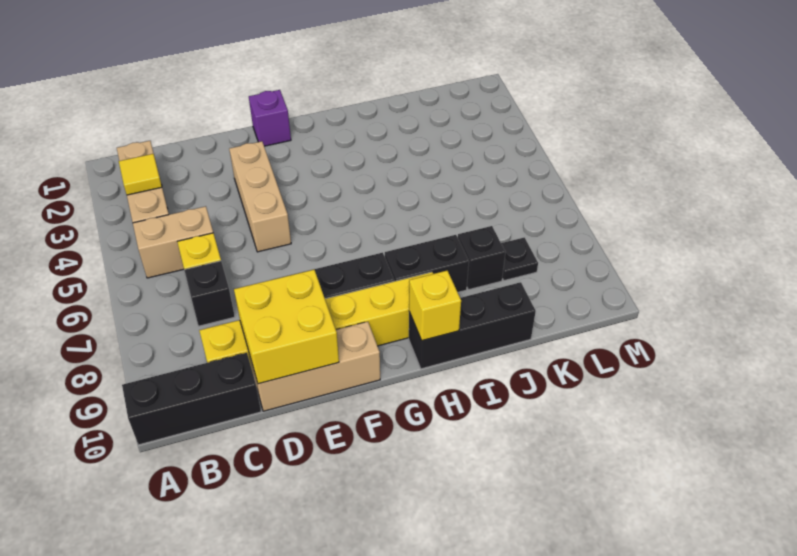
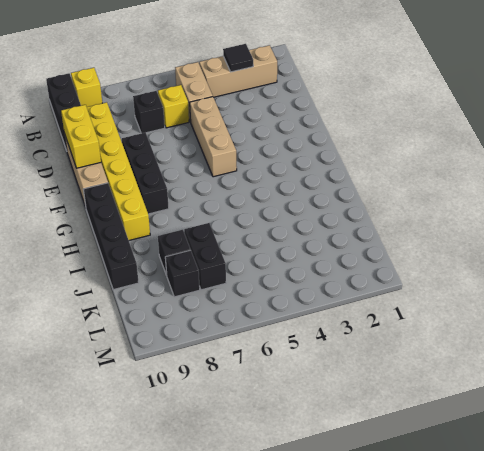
yellow tile B3 level 2 -> black tile B3 level 2
yellow brick D9:E10 level 2 -> yellow brick D10:E10 level 2
tan brick E3:E5 level 1 -> tan brick D5:F5 level 1
purple brick F1 level 1 -> none
black brick H8:I8 level 1 -> black brick J7:K7 level 1
black brick H10:J10 level 1 -> black brick G10:J10 level 1
yellow brick H10 level 2 -> yellow brick A9 level 1
black plate K8 level 1 -> black brick K8 level 1

